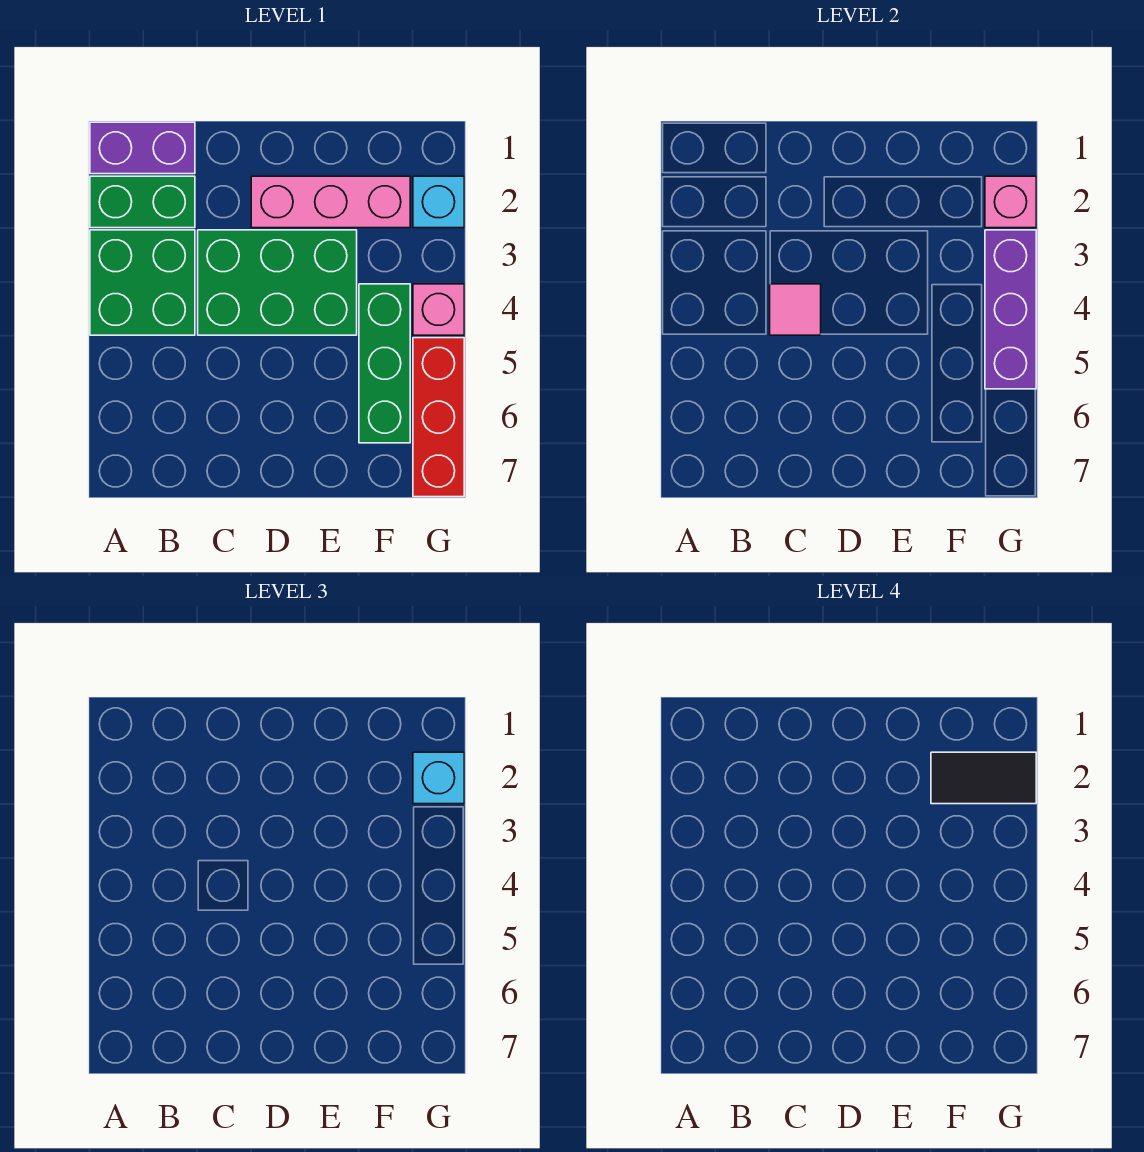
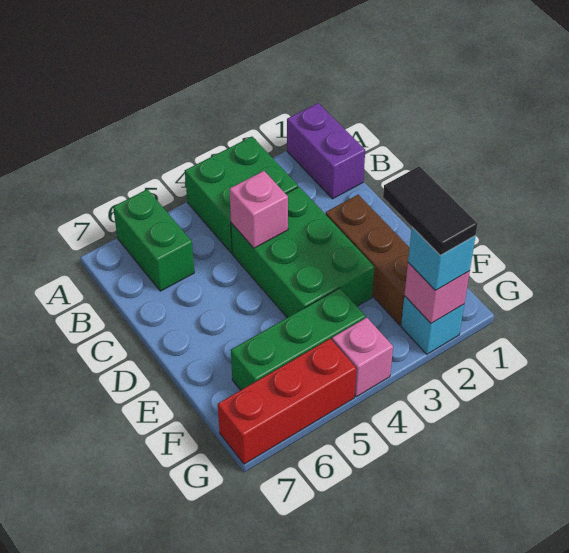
green brick A2:B2 level 1 -> green brick A6:B6 level 1
pink tile C4 level 2 -> pink brick C4 level 2
pink brick D2:F2 level 1 -> brown brick D2:F2 level 1
purple brick G3:G5 level 2 -> none

